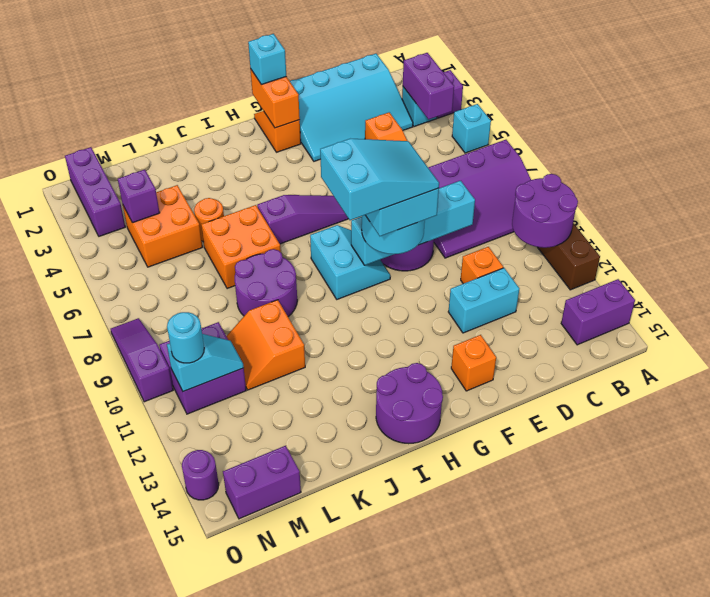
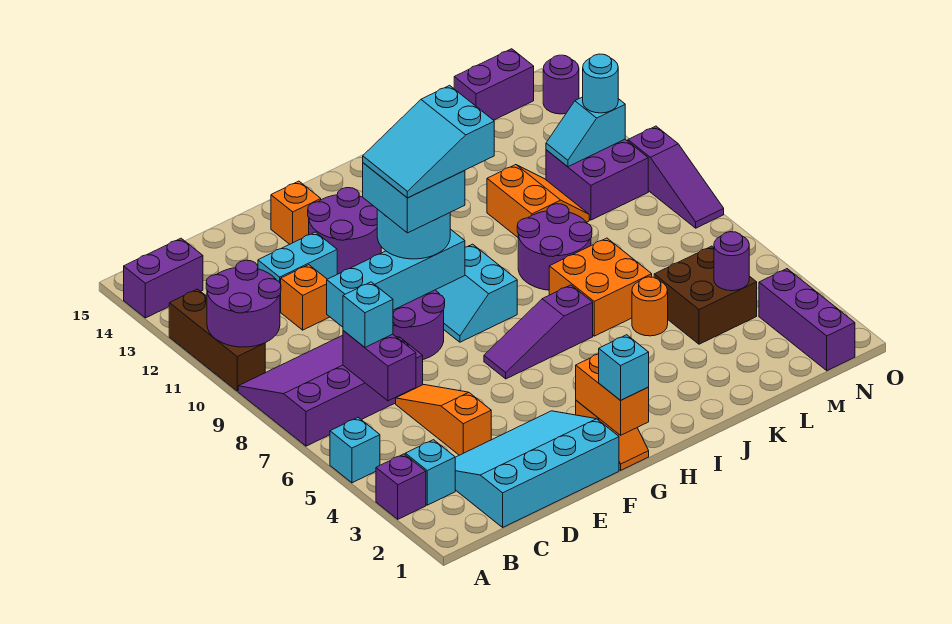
purple brick B3:B4 level 2 -> purple brick C6:C7 level 2
none -> cyan brick C7 level 3
purple round brick H14:I15 level 1 -> purple round brick F12:G13 level 1
orange brick L4:M5 level 1 -> brown brick L4:M5 level 1
purple brick M4 level 2 -> purple round brick M4 level 2

